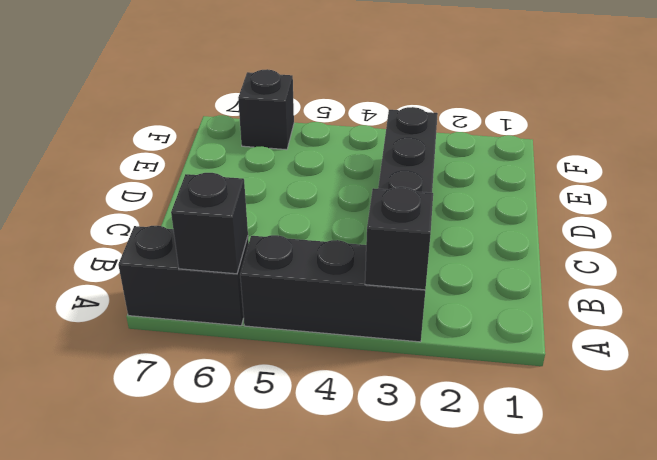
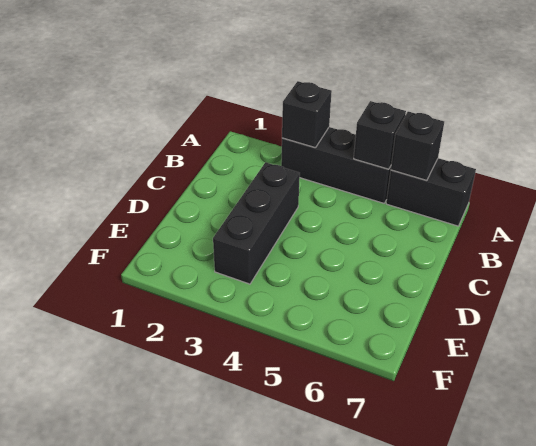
black brick F6 level 1 -> black brick A5 level 2

